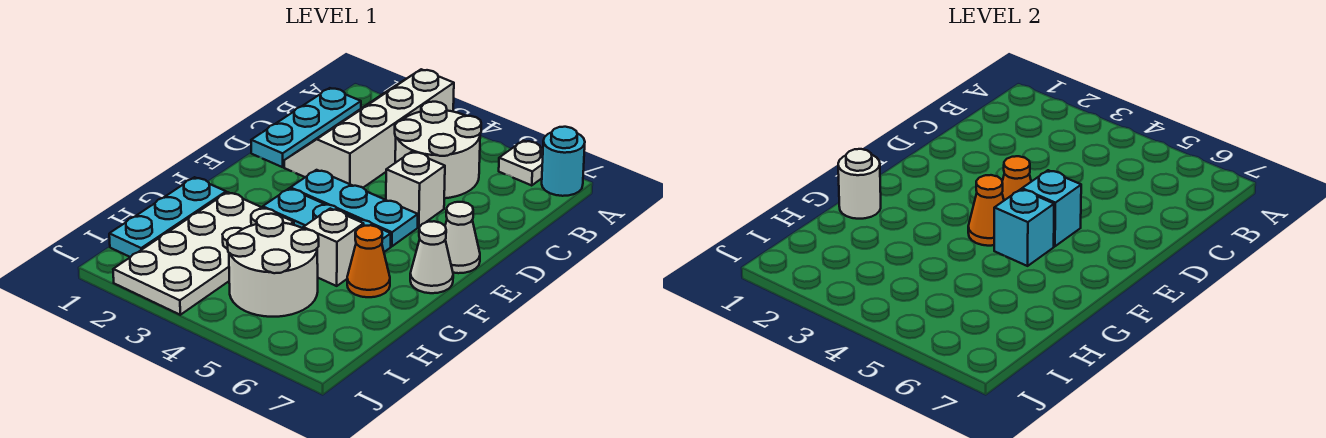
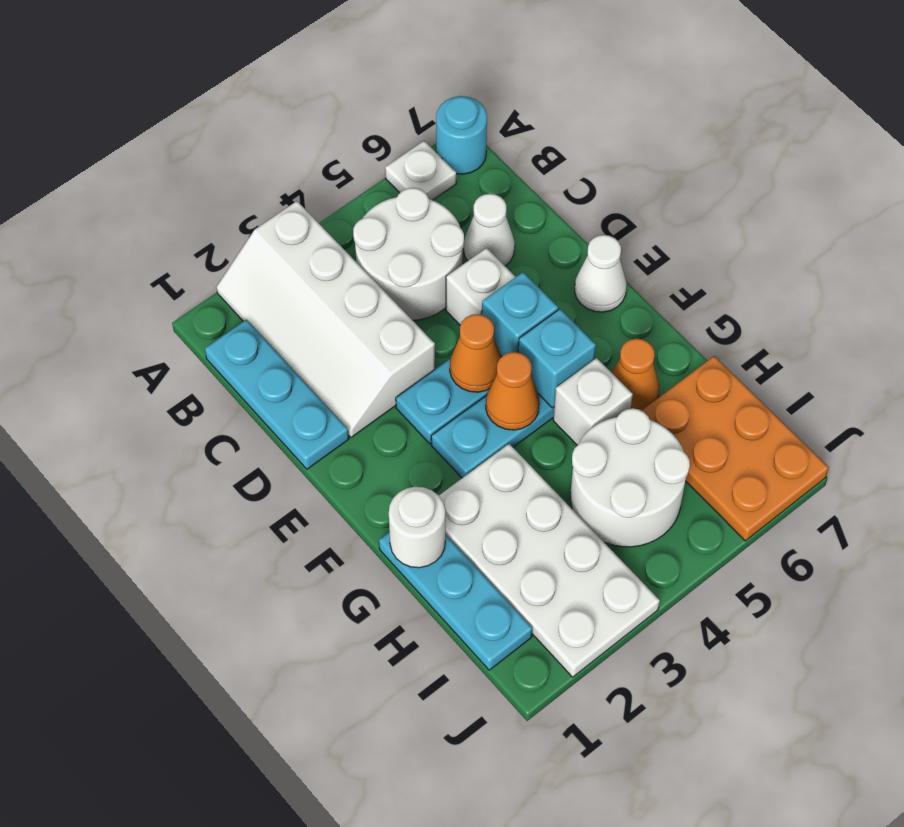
white cone F7 level 1 -> white cone C6 level 1
none -> orange plate H6:J7 level 1

